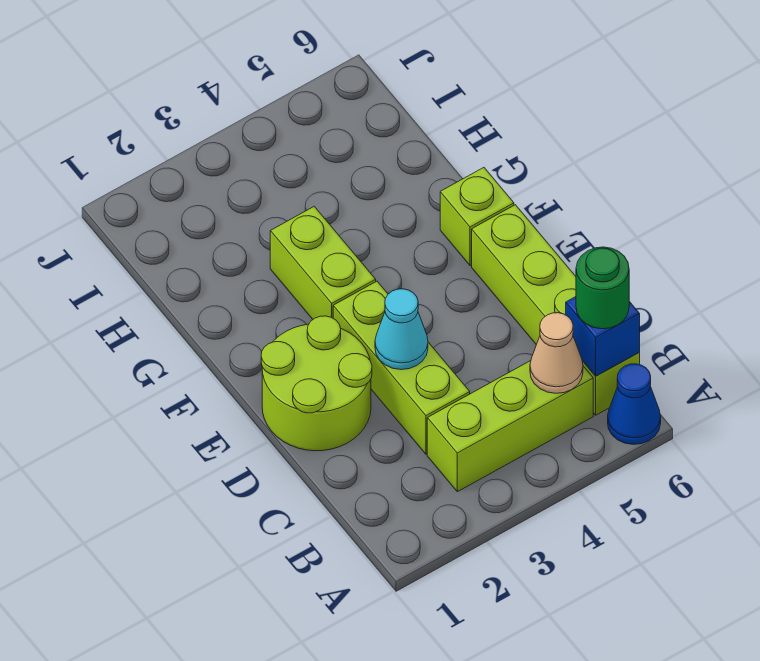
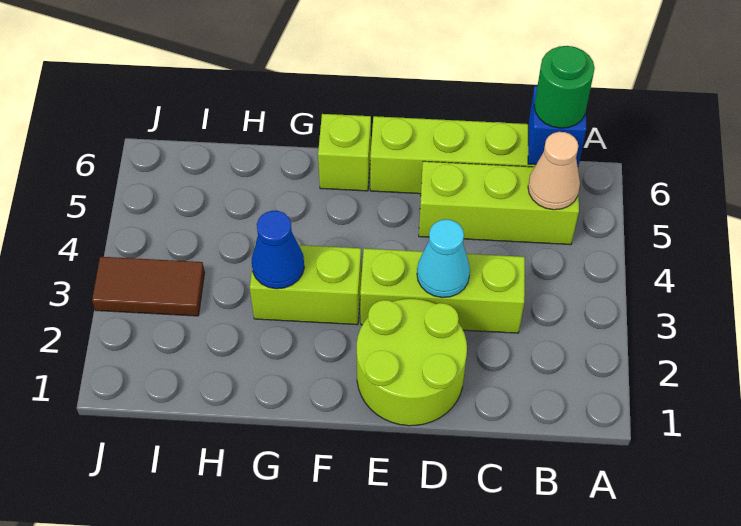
blue cone A6 level 1 -> blue cone G3 level 2
lime brick B3:B5 level 1 -> lime brick B5:D5 level 1
none -> brown tile I3:J3 level 1

